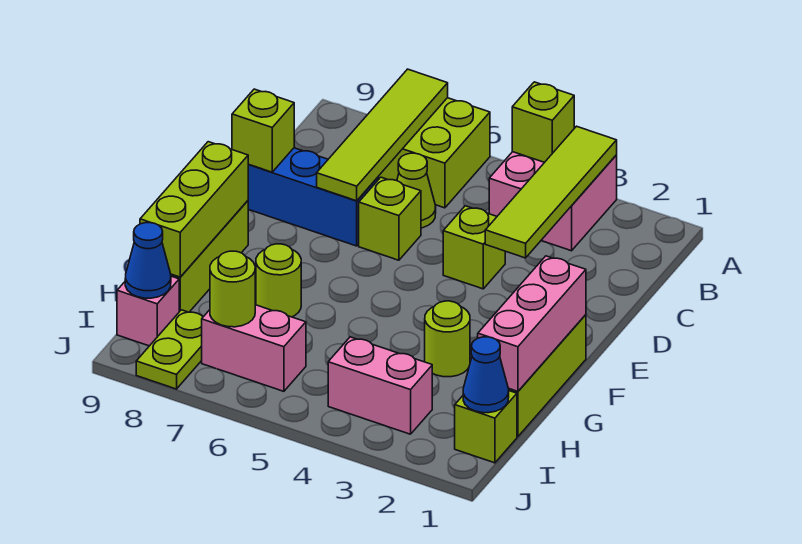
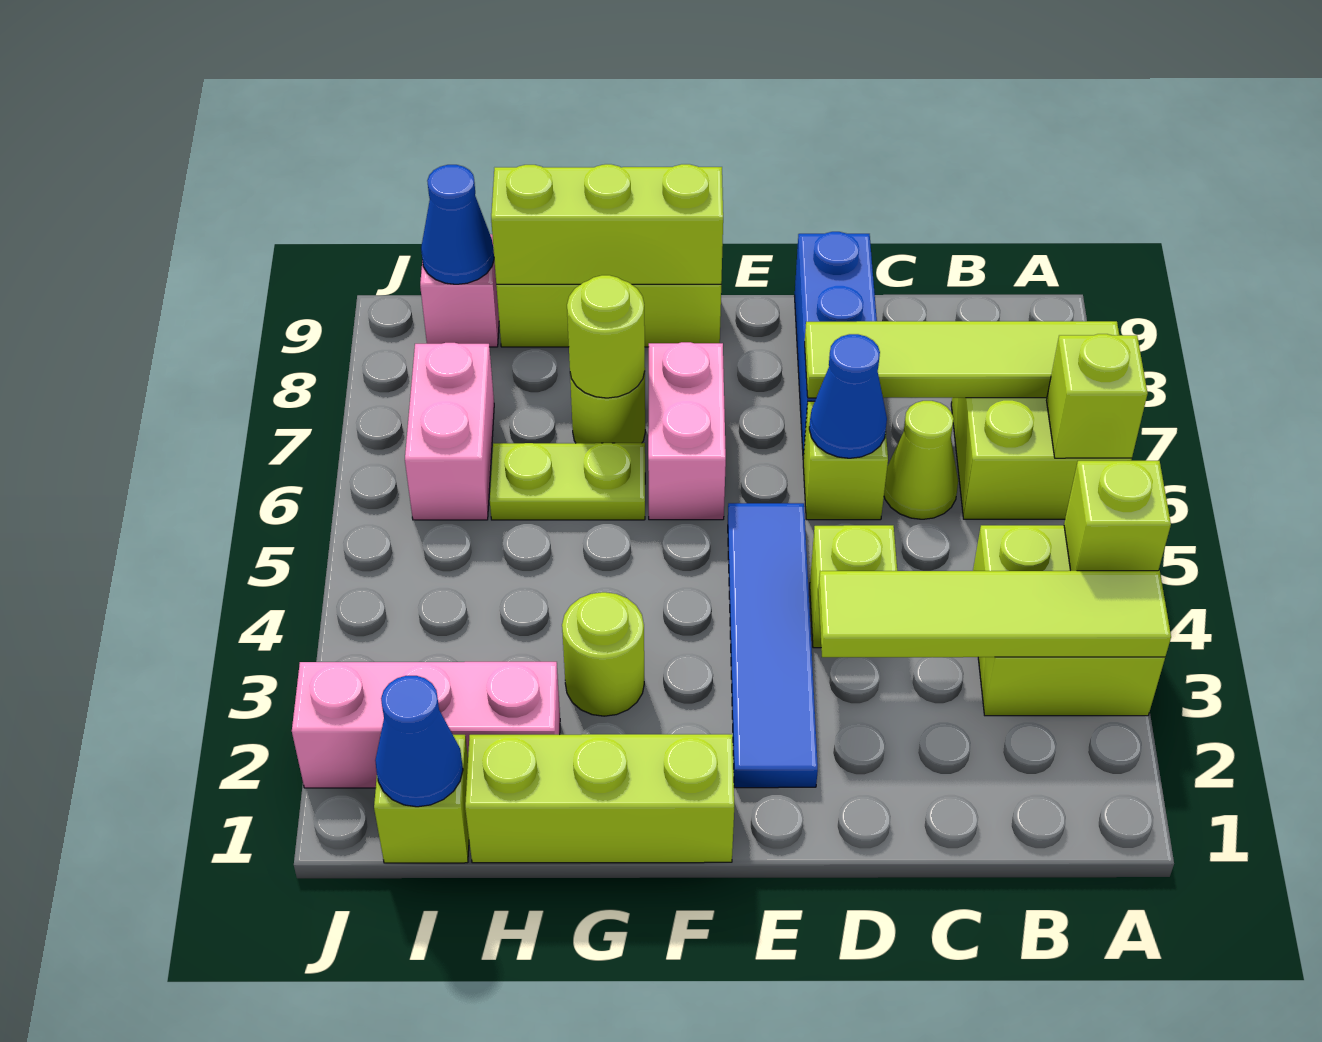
pink brick A3:B4 level 1 -> lime brick A3:B4 level 1
none -> blue cone D6 level 2
lime brick D9 level 2 -> lime brick A6 level 2
none -> blue tile E2:E5 level 1
pink brick F1:H1 level 2 -> pink brick H2:J2 level 1
pink brick I3:I4 level 1 -> pink brick F6:F7 level 1
lime round brick I7 level 2 -> lime round brick G7 level 2
lime plate I8:J8 level 1 -> lime plate G6:H6 level 1

